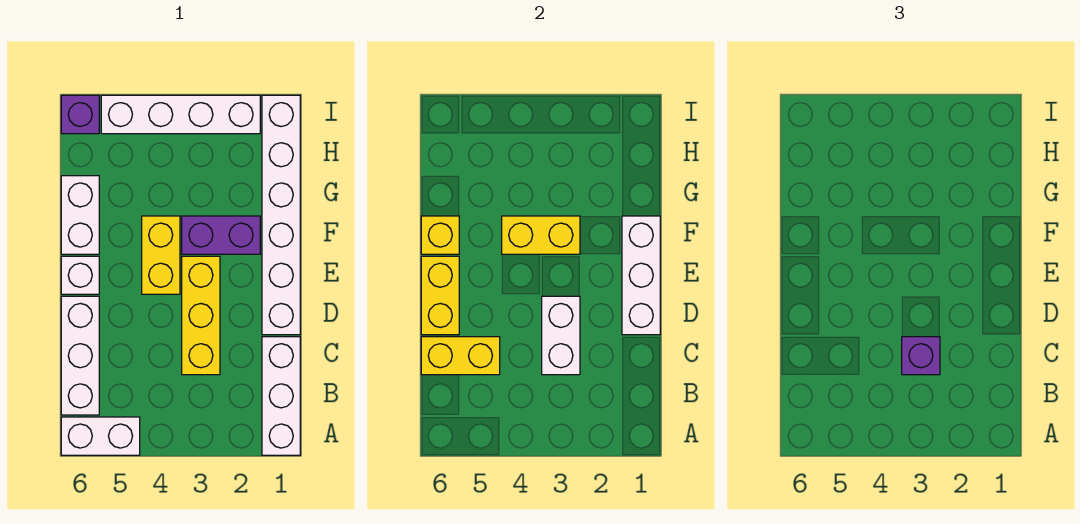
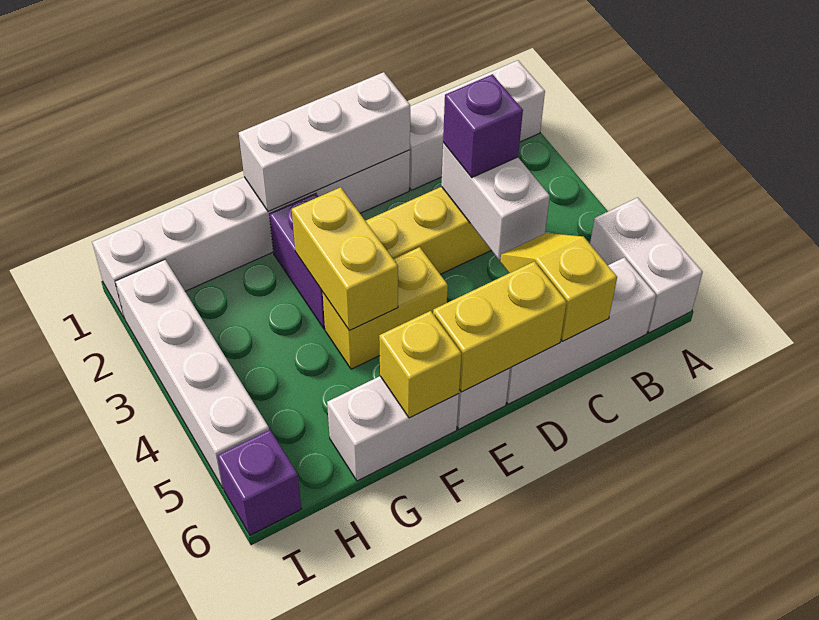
white brick C3:D3 level 2 -> white brick C3:C4 level 2
yellow brick C5:C6 level 2 -> yellow slope C5:C6 level 2 top 6

